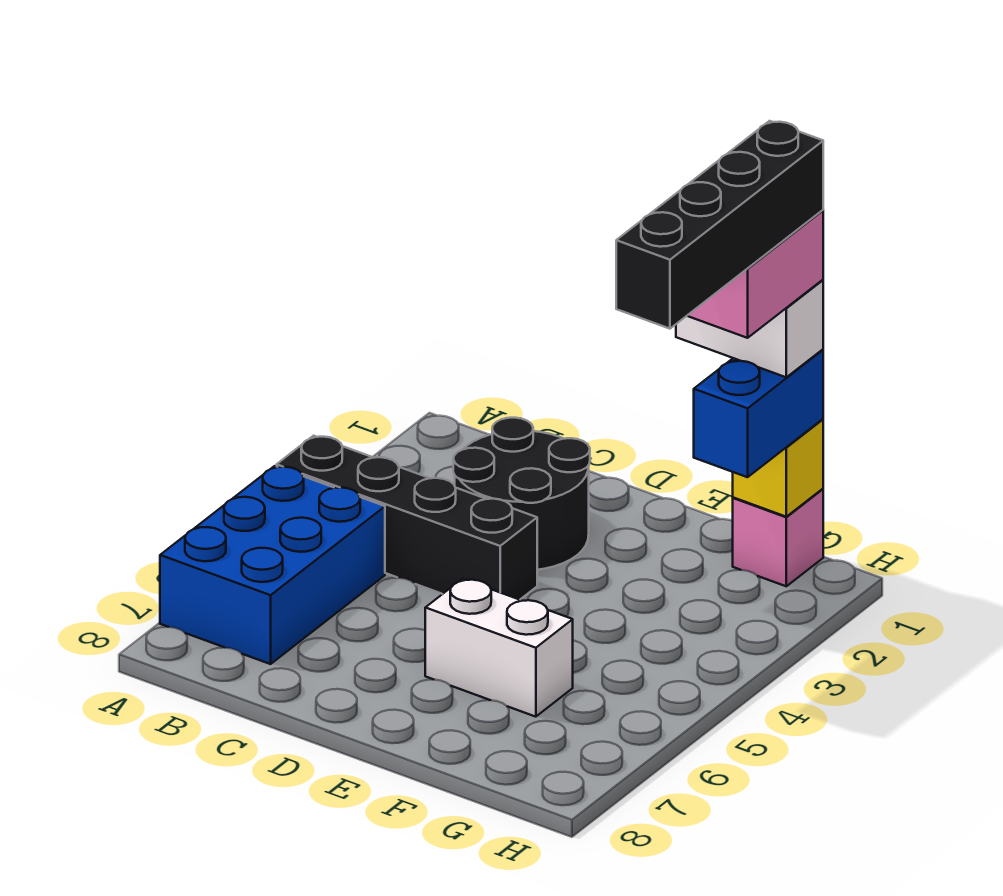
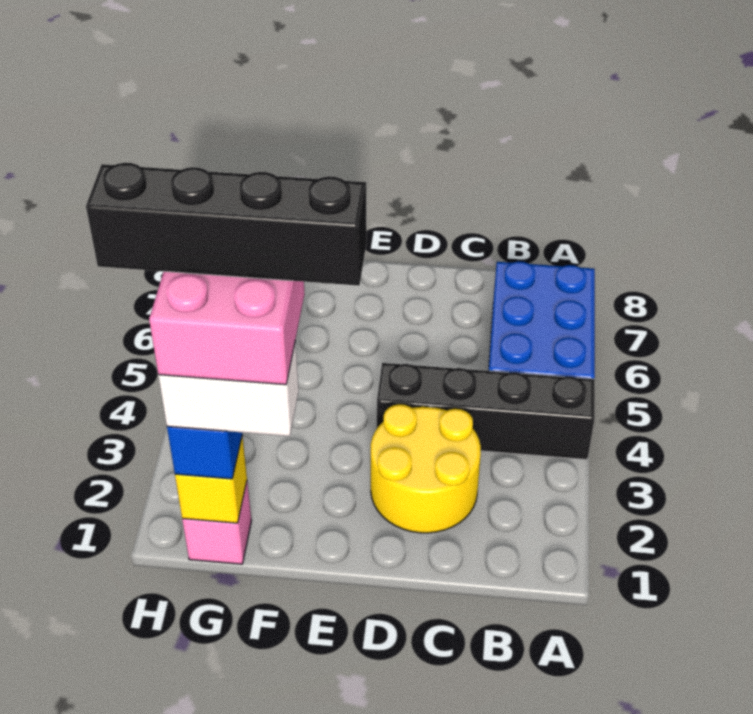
black round brick C2:D3 level 1 -> yellow round brick C2:D3 level 1
white brick E6:F6 level 1 -> none
black brick G1:G4 level 6 -> black brick E2:H2 level 6

